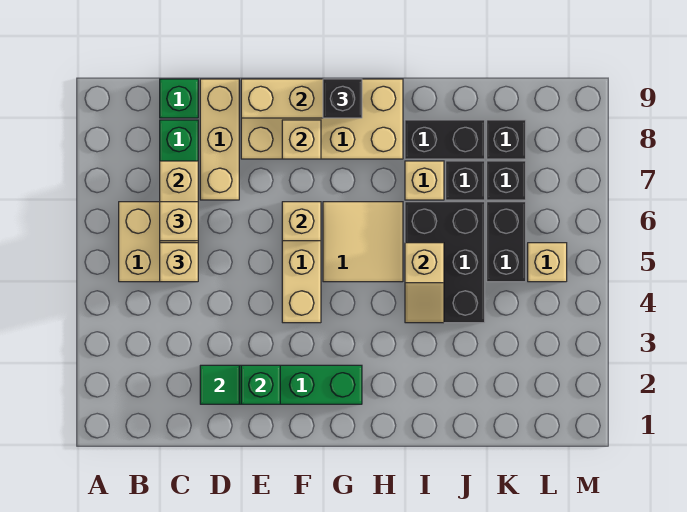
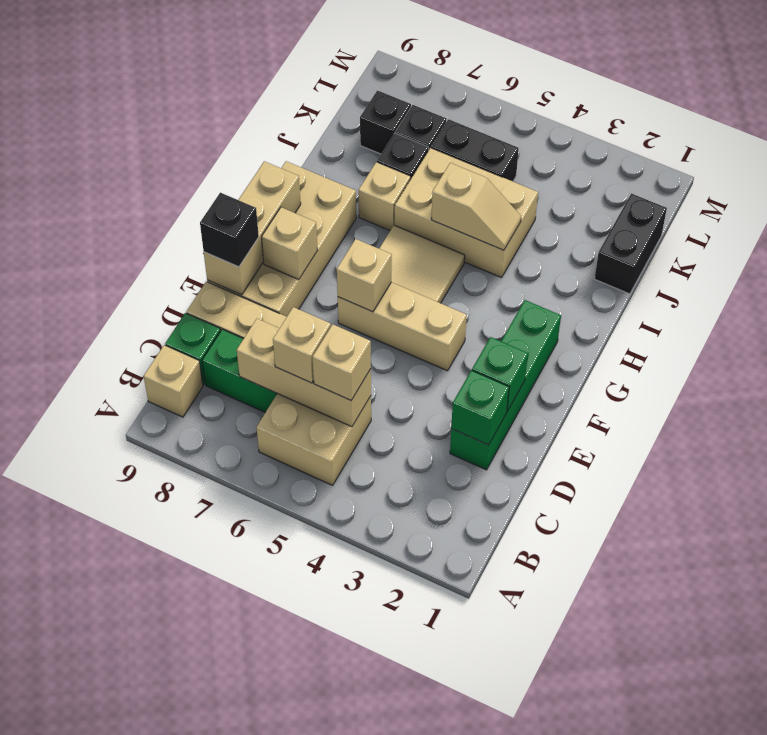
green tile D2 level 2 -> green brick D2 level 2
black brick G9 level 3 -> black brick E9 level 3
black brick I4:J6 level 1 -> tan brick I4:J6 level 1
black brick I8:J8 level 1 -> black brick J1:K1 level 1
tan brick L5 level 1 -> tan brick B9 level 1

